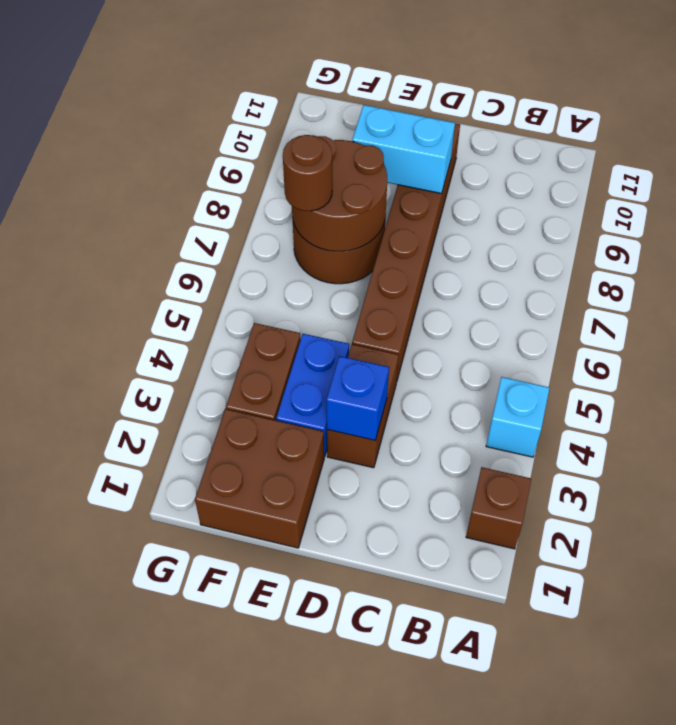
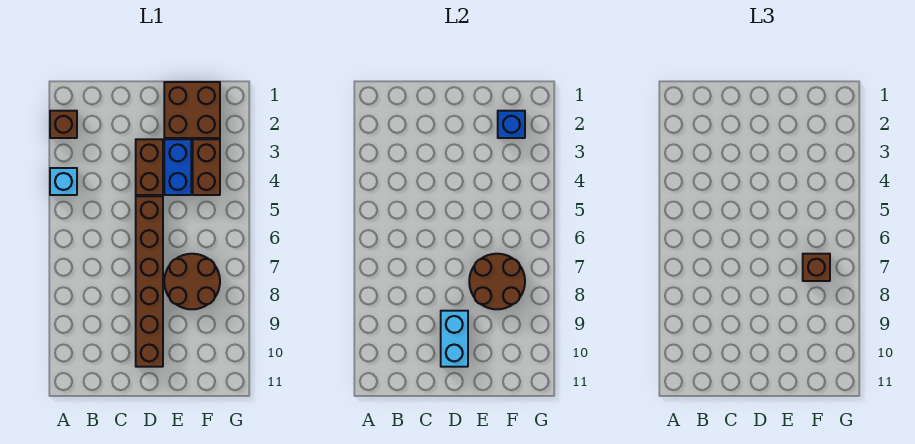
blue brick D3 level 2 -> blue brick F2 level 2
cyan brick D9:E9 level 2 -> cyan brick D9:D10 level 2
brown round brick F7 level 3 -> brown brick F7 level 3

